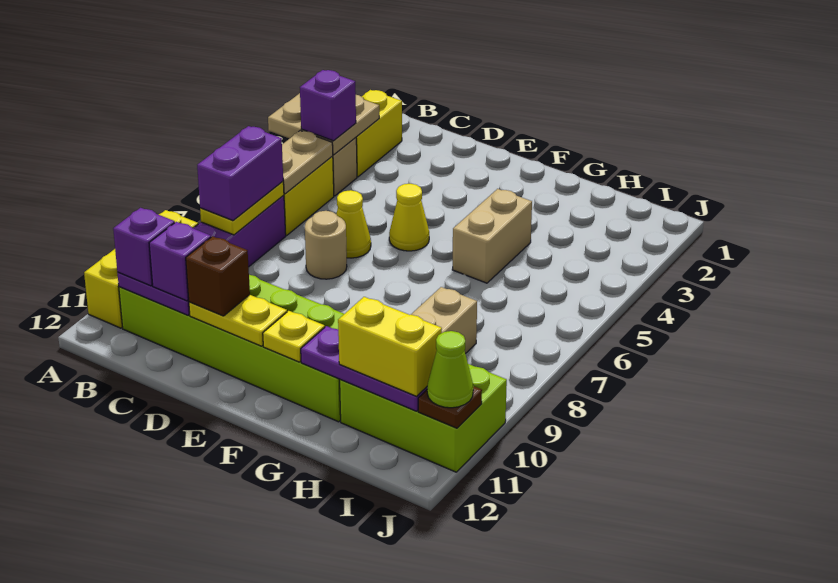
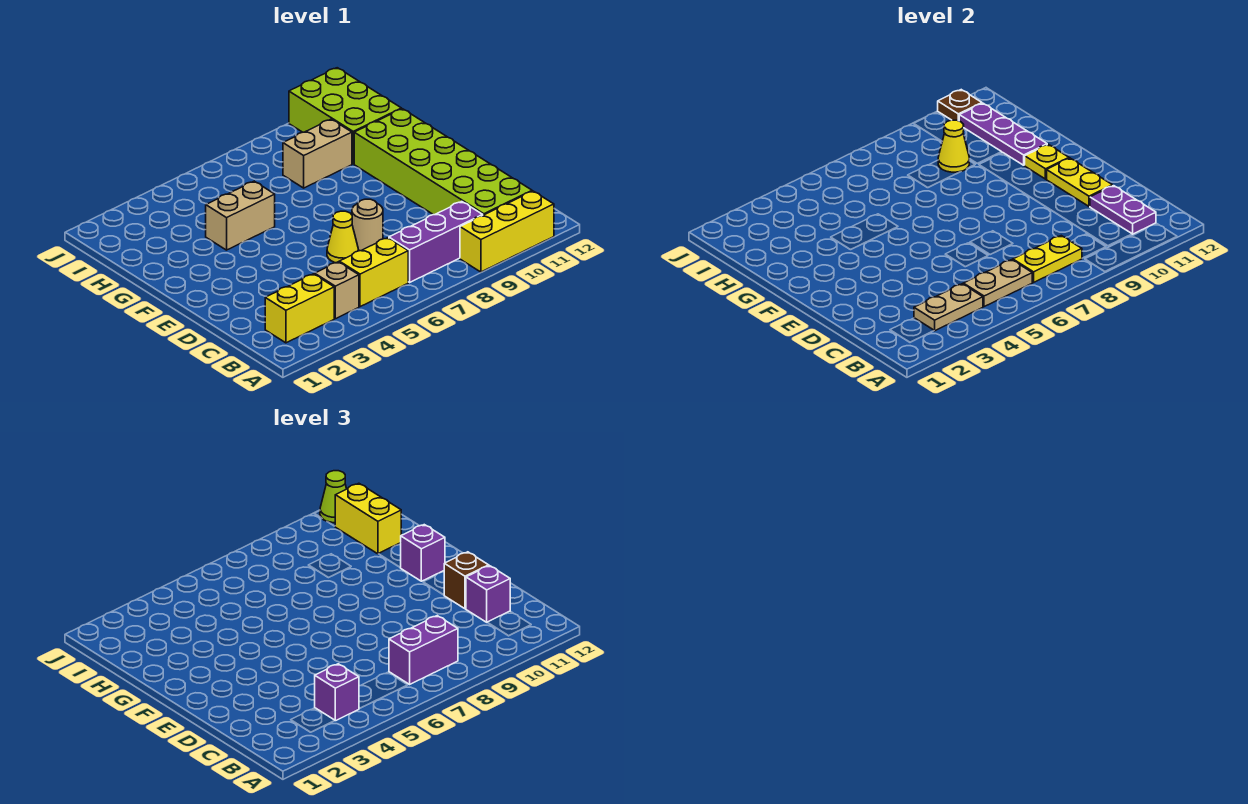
tan plate A3:B4 level 2 -> tan plate B3:B4 level 2
purple brick B11 level 3 -> purple brick F11 level 3
yellow cone E5 level 1 -> yellow cone H9 level 2

